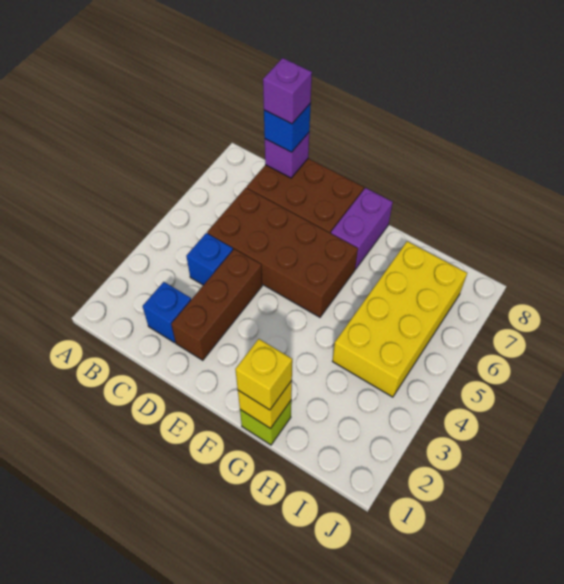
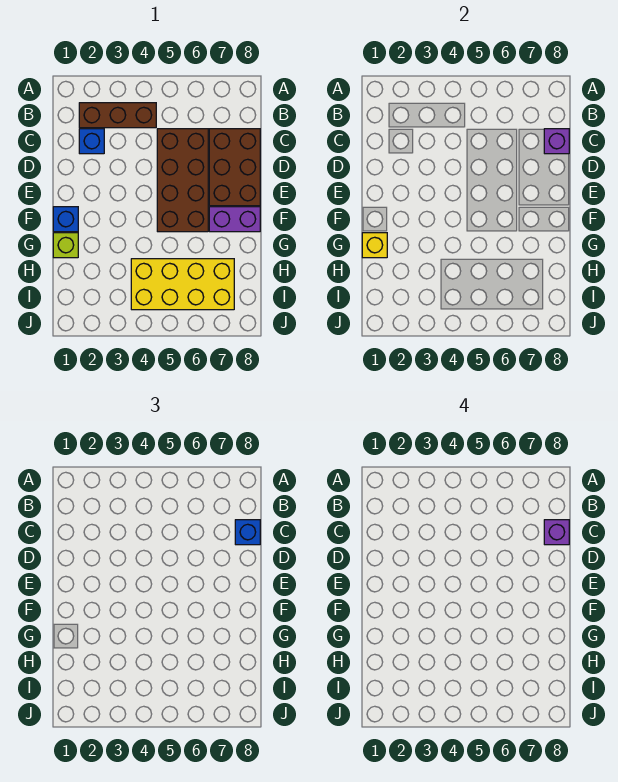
blue brick C4 level 1 -> blue brick F1 level 1
brown brick D2:D4 level 1 -> brown brick B2:B4 level 1
yellow brick G1 level 3 -> none

